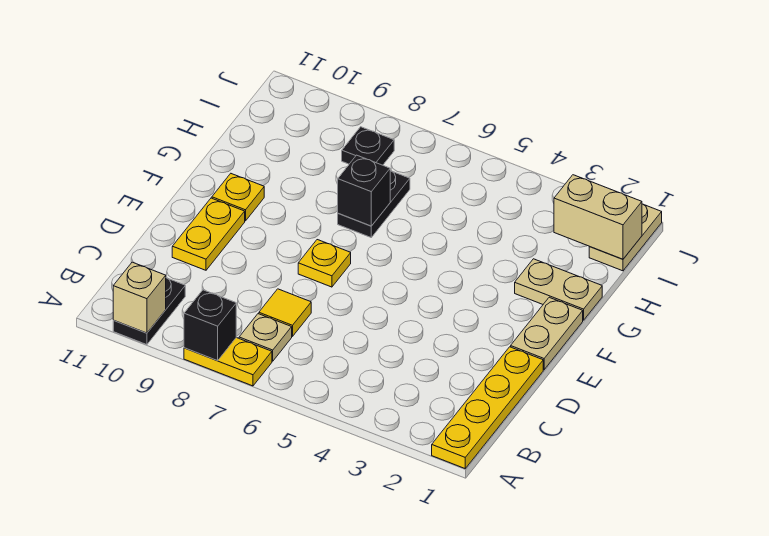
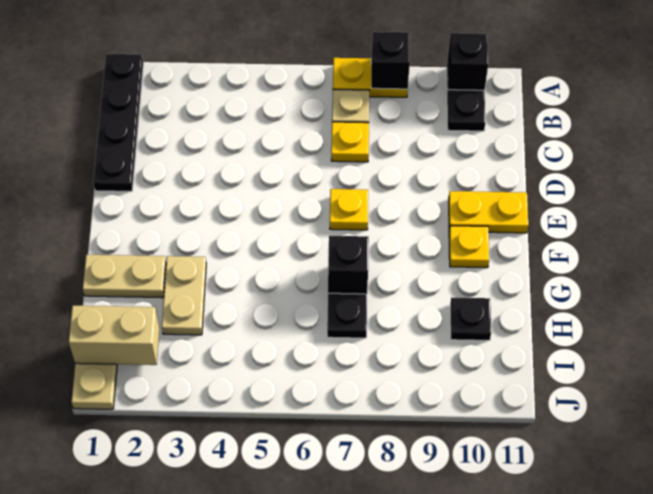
yellow plate A1:D1 level 1 -> black plate A1:D1 level 1
tan brick A10 level 2 -> black brick A10 level 2
yellow tile C7 level 1 -> yellow plate C7 level 1
yellow plate D10:E10 level 1 -> yellow plate E10:E11 level 1
tan plate E1:F1 level 1 -> tan plate G3:H3 level 1
black plate I8 level 1 -> black plate H10 level 1

